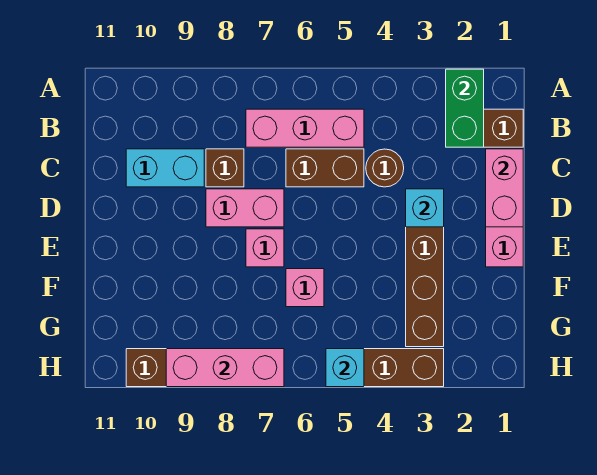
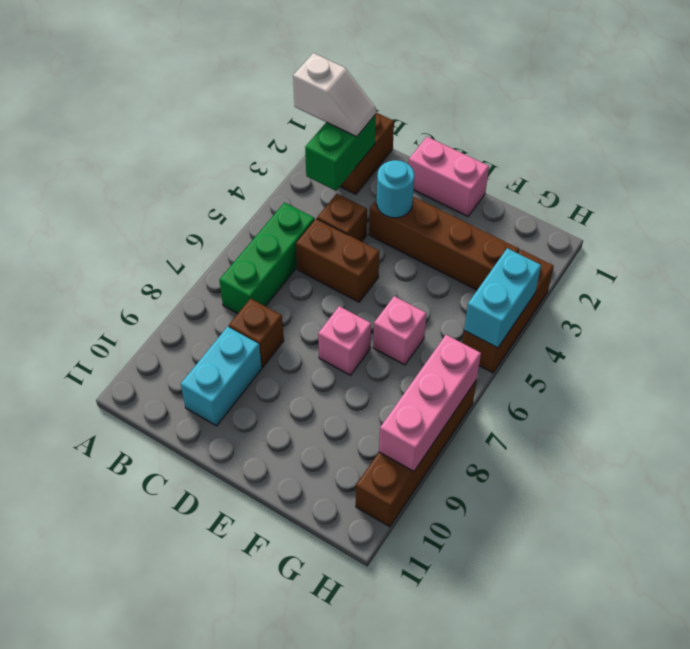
green brick A2:B2 level 2 -> green brick B2:B3 level 2
none -> white slope A2:B2 level 3 top A
pink brick B5:B7 level 1 -> green brick B5:B7 level 1
pink brick C1:D1 level 2 -> none
brown round brick C4 level 1 -> brown brick C4 level 1
brown brick C5:C6 level 1 -> brown brick C5:D5 level 1
cyan brick D3 level 2 -> cyan round brick D3 level 2
pink brick D7:D8 level 1 -> none
cyan brick H5 level 2 -> cyan brick H4:H5 level 2

